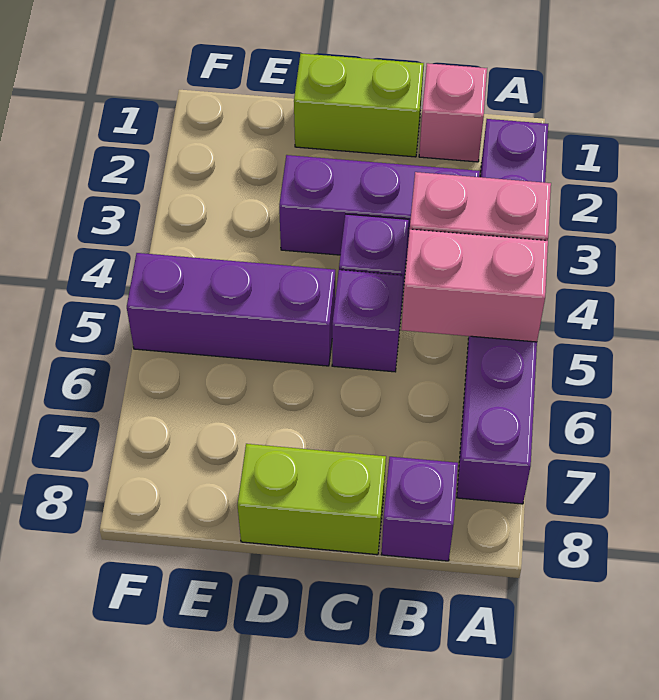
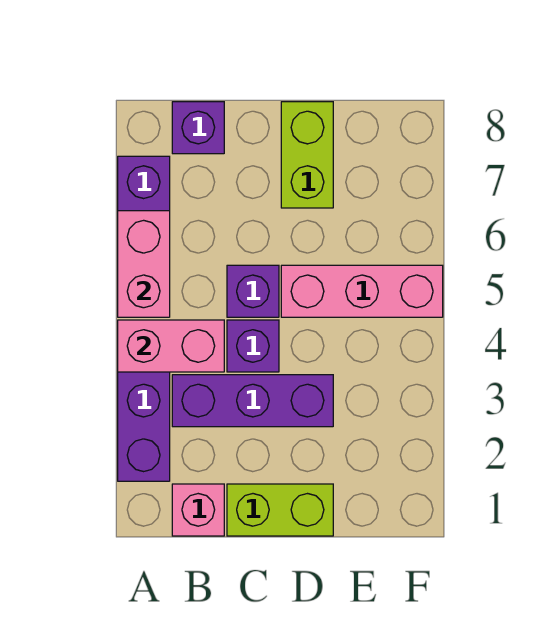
pink brick A5:B5 level 2 -> pink brick A5:A6 level 2
lime brick C8:D8 level 1 -> lime brick D7:D8 level 1
purple brick D5:F5 level 1 -> pink brick D5:F5 level 1

